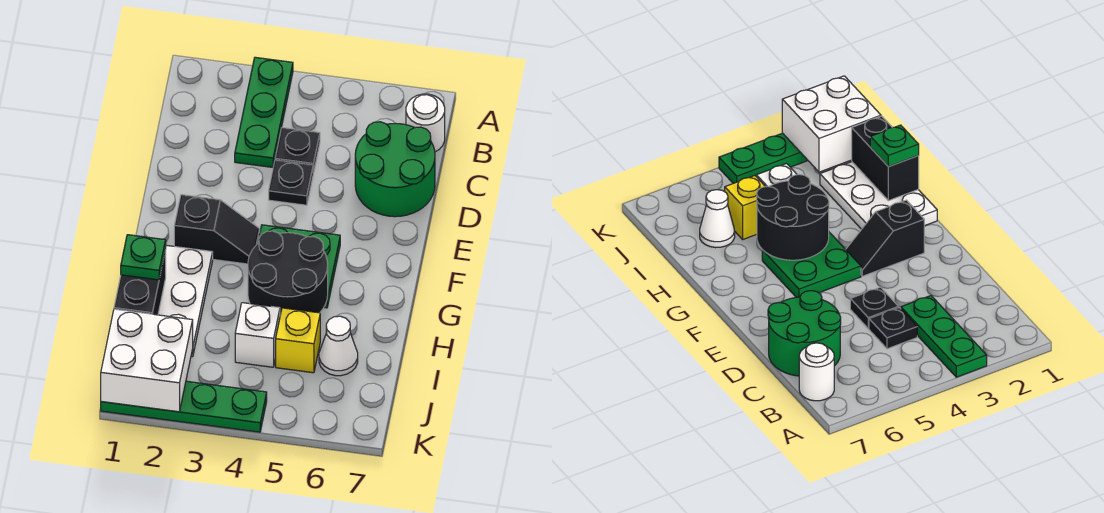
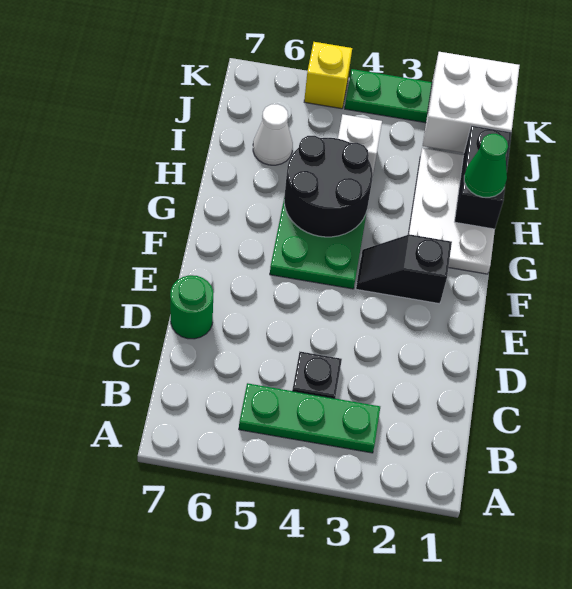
green plate A3:C3 level 1 -> green plate B3:B5 level 1
white round brick B7 level 1 -> none
green round brick C6:D7 level 1 -> green round brick D7 level 1
black plate D4 level 1 -> none
green plate H1 level 3 -> green cone H1 level 3
yellow brick I5 level 1 -> yellow brick K5 level 1

